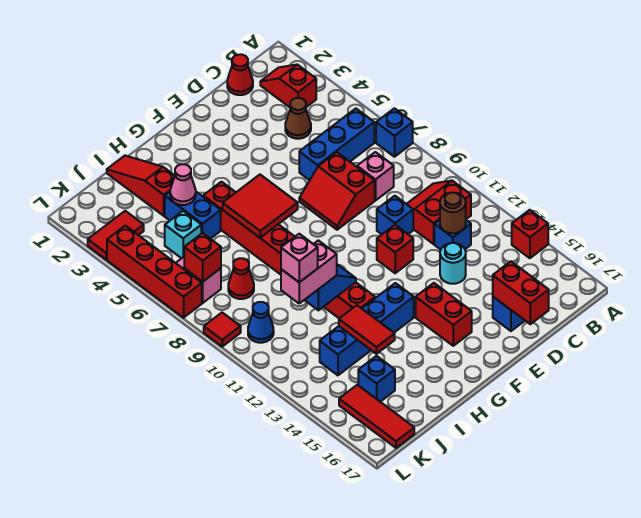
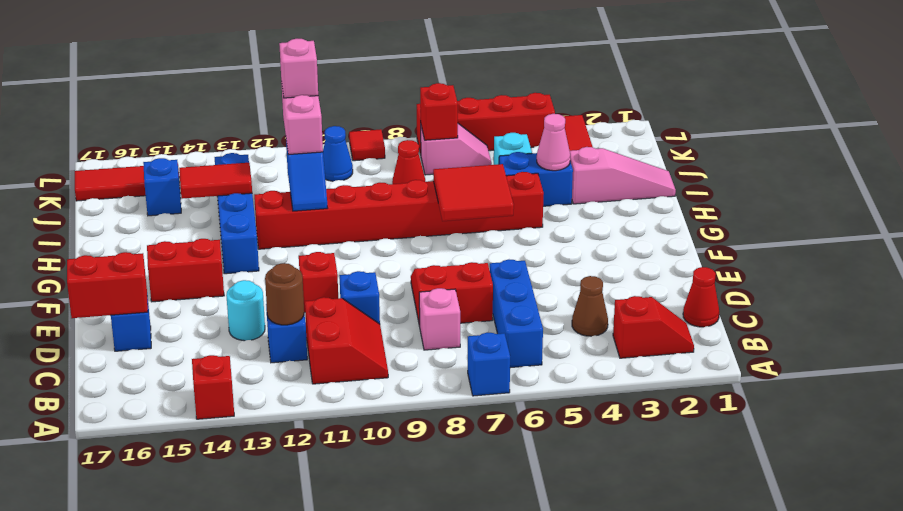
red slope I1:I3 level 1 top 3 -> pink slope I1:I3 level 1 top 3

